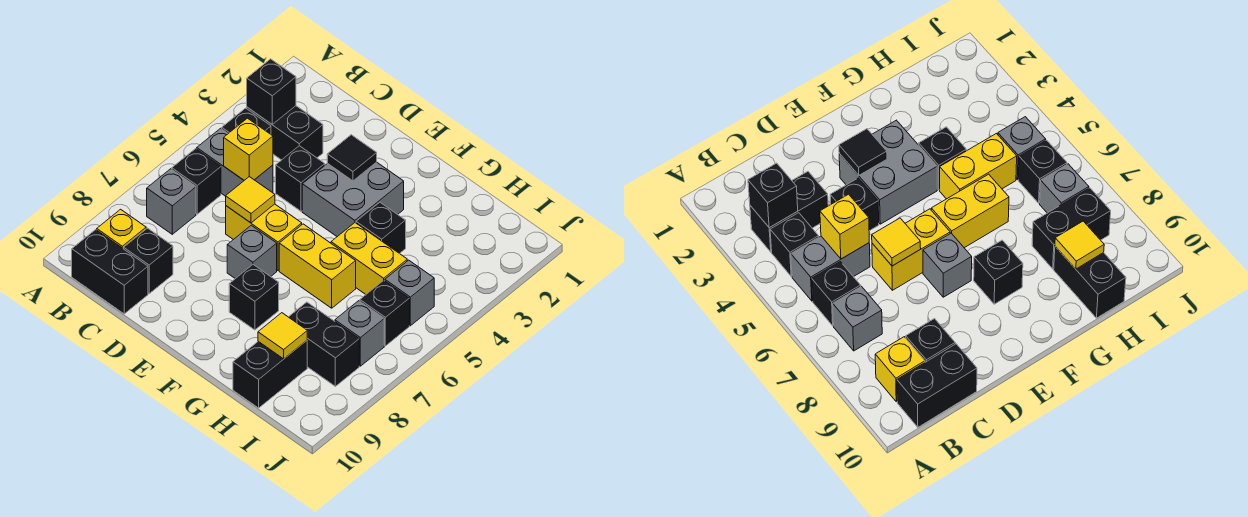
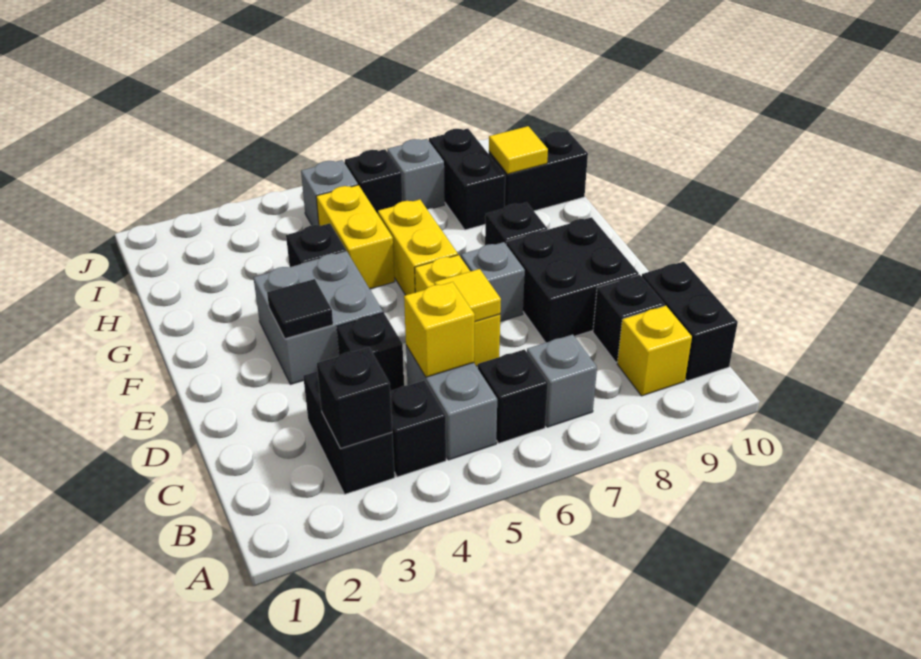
none -> black brick D8:E9 level 1

